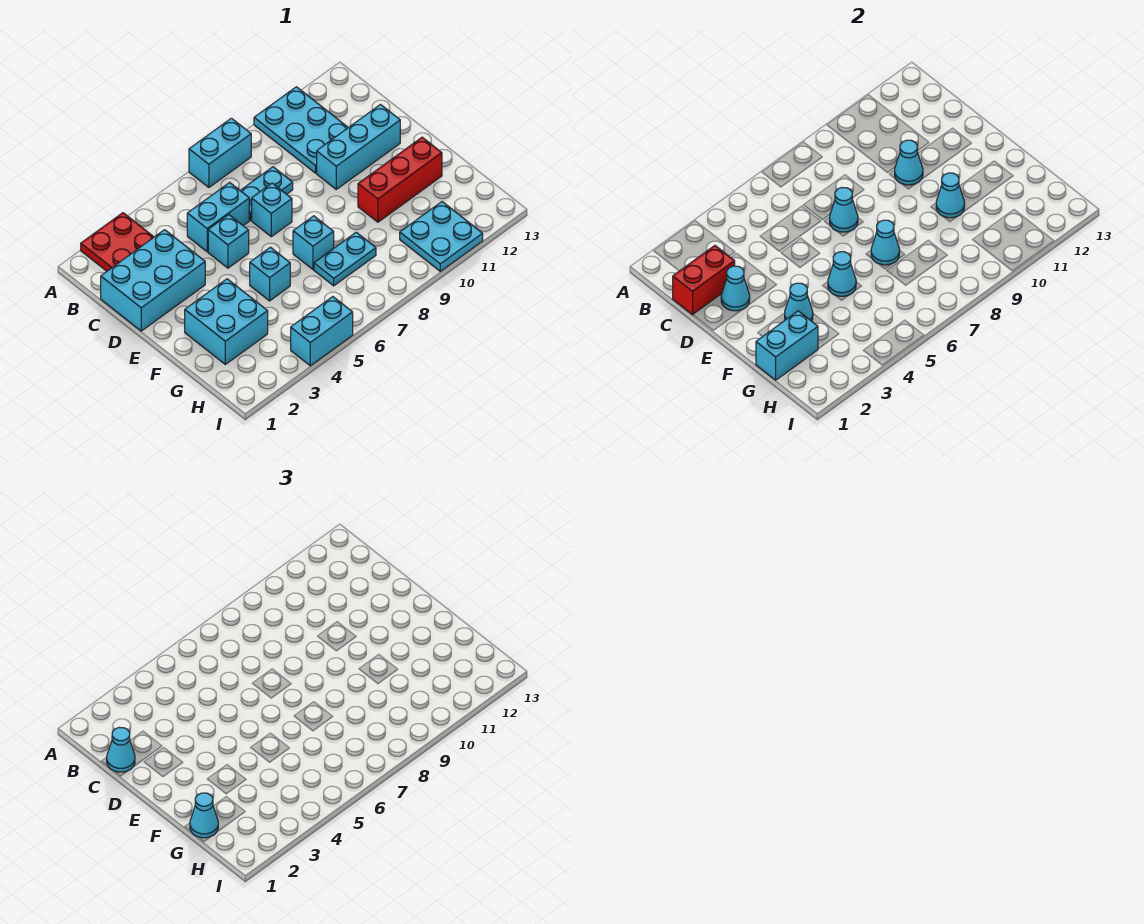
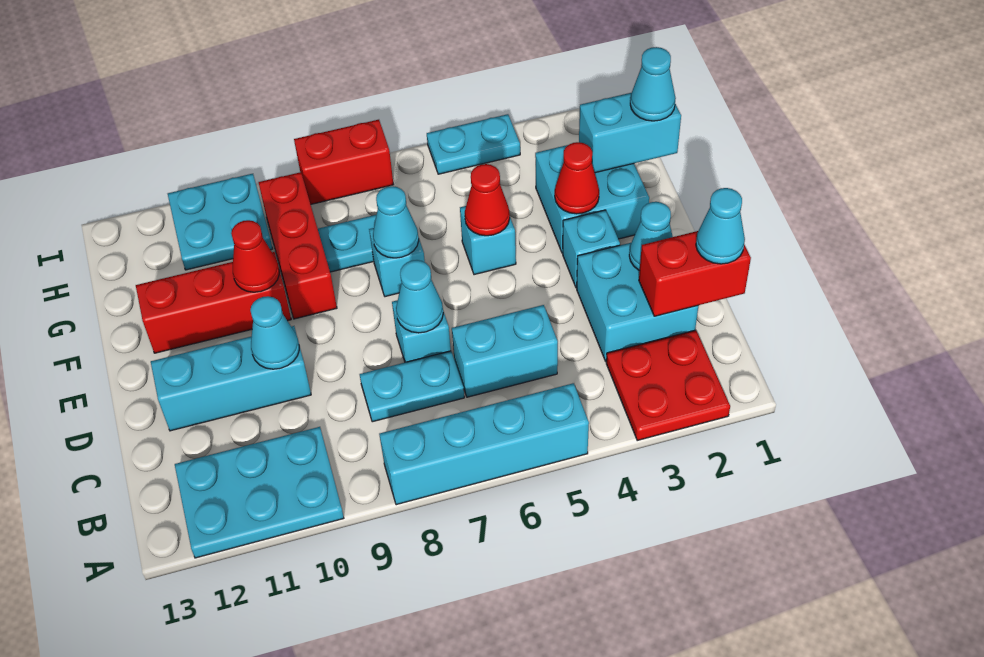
cyan brick A7:A8 level 1 -> cyan brick A5:A8 level 1
cyan plate A10:C11 level 1 -> cyan plate A10:B12 level 1
cyan brick C1:D3 level 1 -> cyan brick C2:D3 level 1
cyan brick D5 level 1 -> cyan brick E3 level 1
cyan cone F3 level 2 -> red cone F3 level 2
cyan cone F5 level 2 -> red cone F5 level 2
none -> red brick F9:H9 level 1
cyan cone F10 level 2 -> red cone F10 level 2
cyan brick I4:I5 level 1 -> cyan plate I4:I5 level 1
none -> red brick I7:I8 level 1

